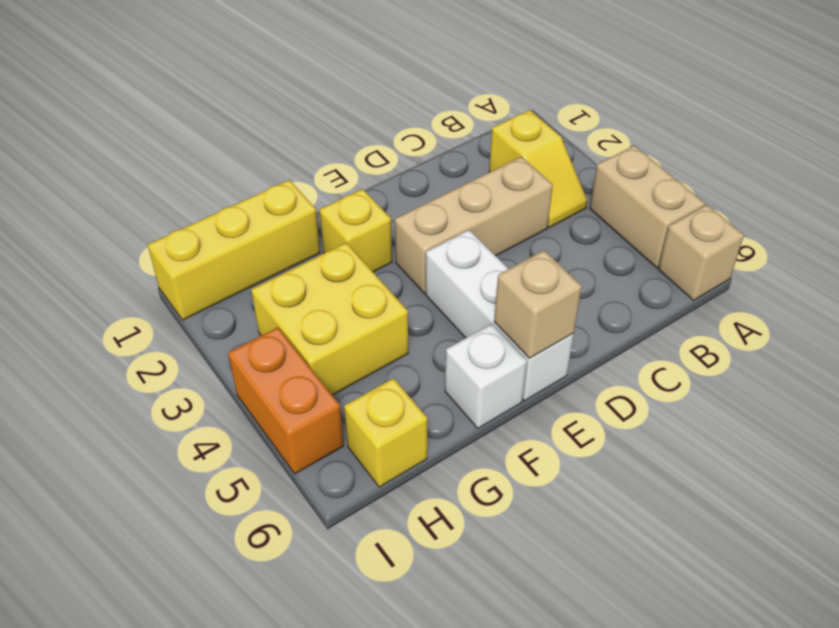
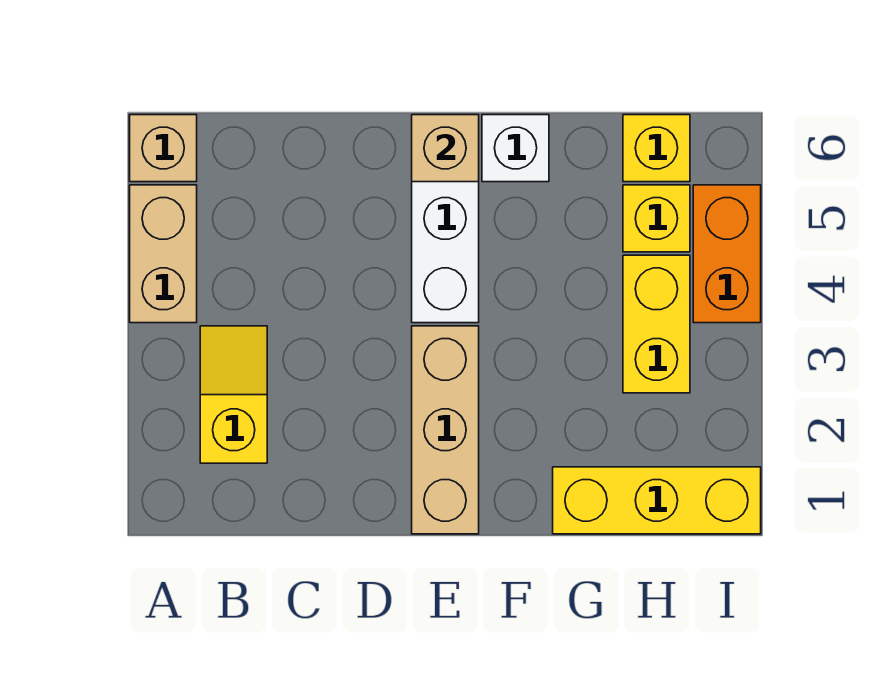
tan brick C3:E3 level 1 -> tan brick E1:E3 level 1
yellow brick F2 level 1 -> yellow brick H5 level 1
yellow brick G3:H4 level 1 -> yellow brick H3:H4 level 1

